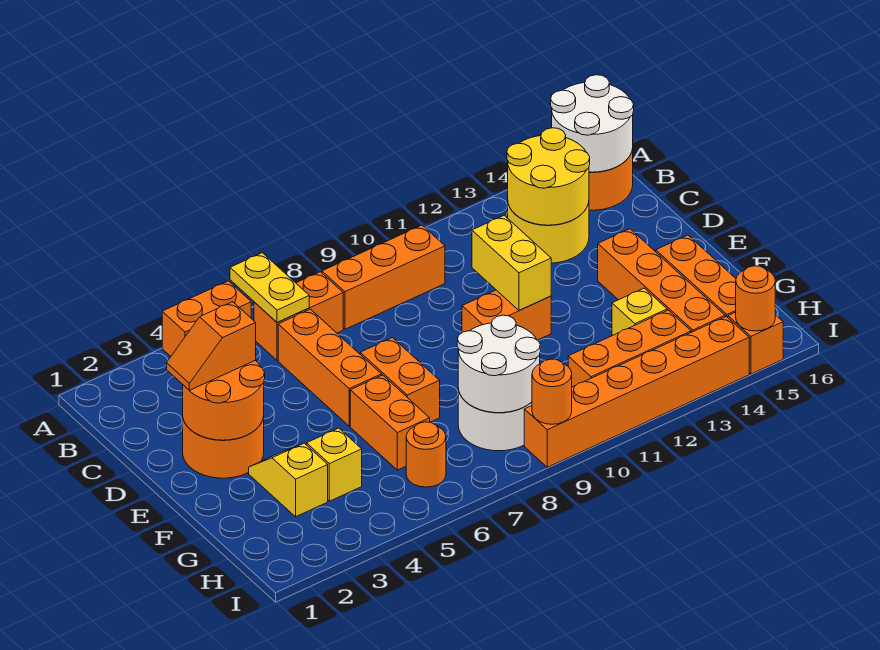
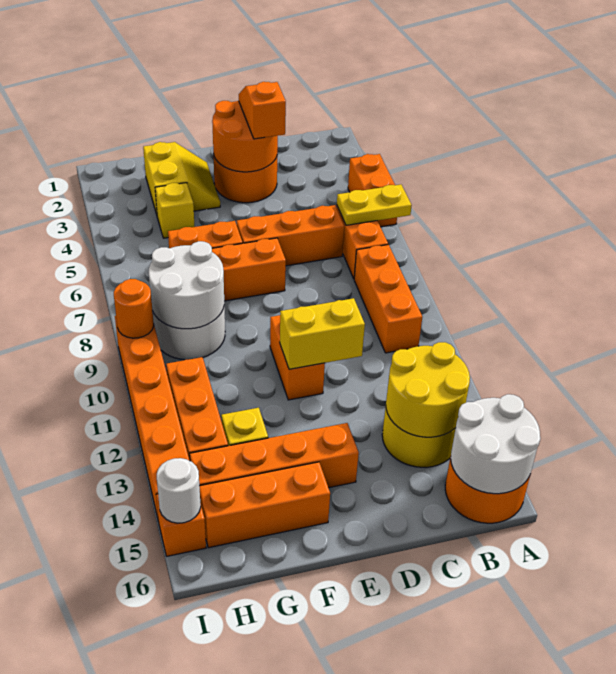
yellow slope F3:G3 level 1 top G -> yellow slope F2:G3 level 1 top G
orange round brick H6 level 1 -> none
orange round brick I15 level 2 -> white round brick I15 level 2

